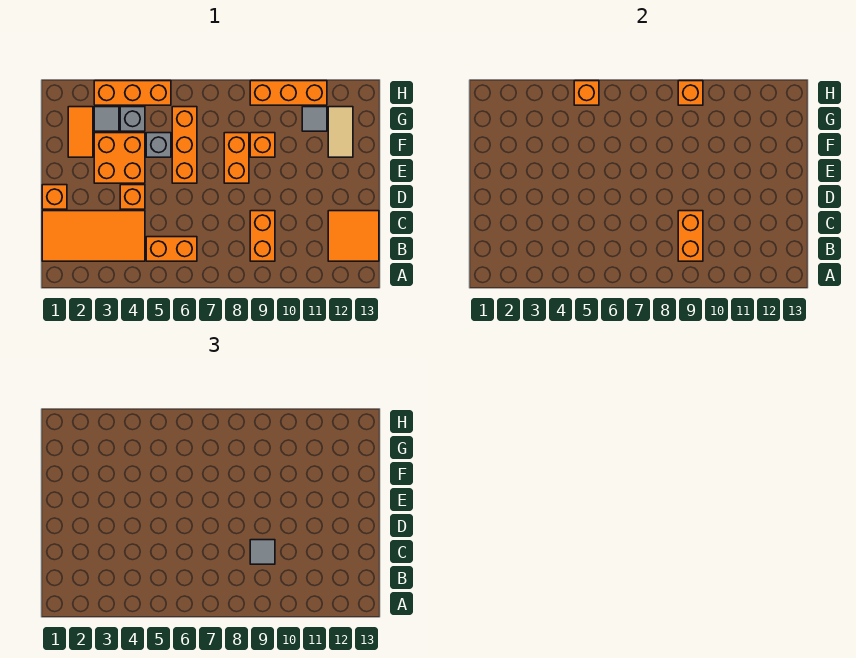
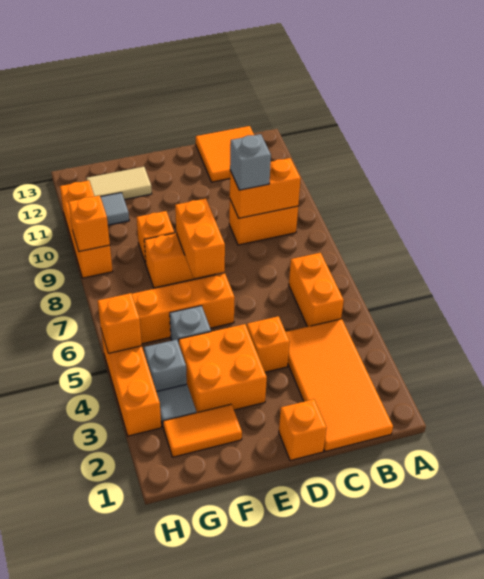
grey tile C9 level 3 -> grey brick C9 level 3
none -> orange brick E7:E8 level 2

